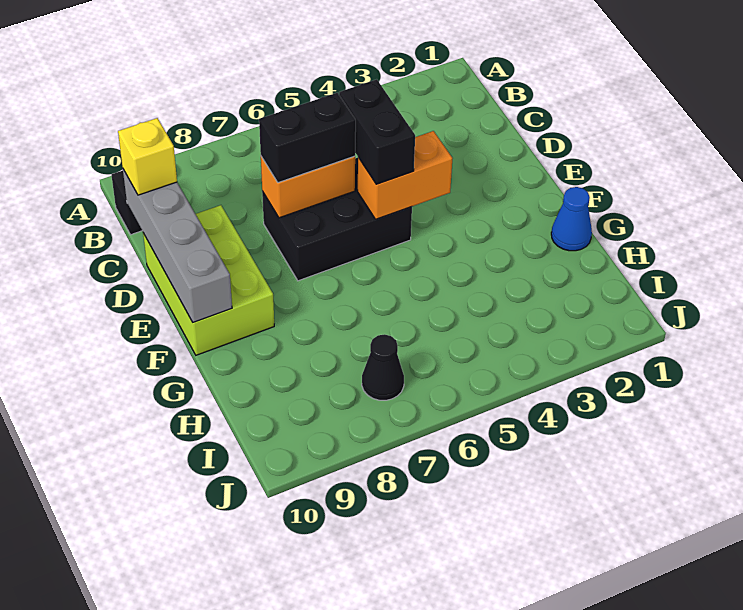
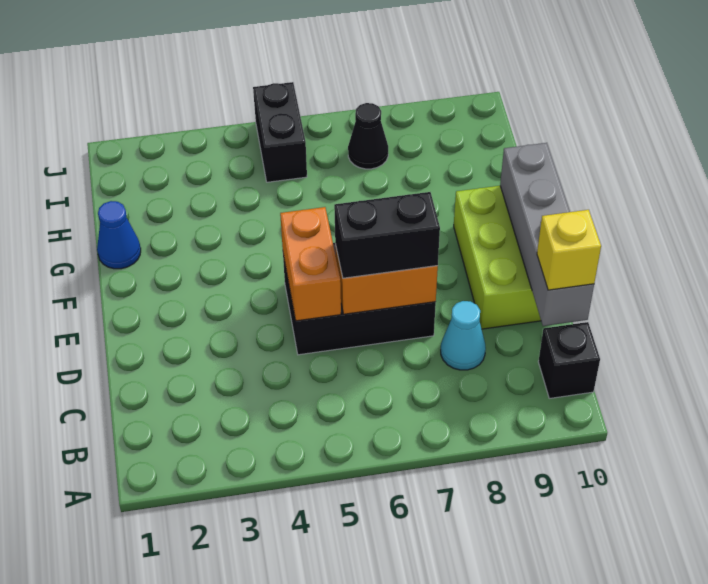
none -> cyan cone C8 level 1
black brick D5:E5 level 3 -> black brick I5:J5 level 1
orange brick E4:E5 level 2 -> orange brick D5:E5 level 2

